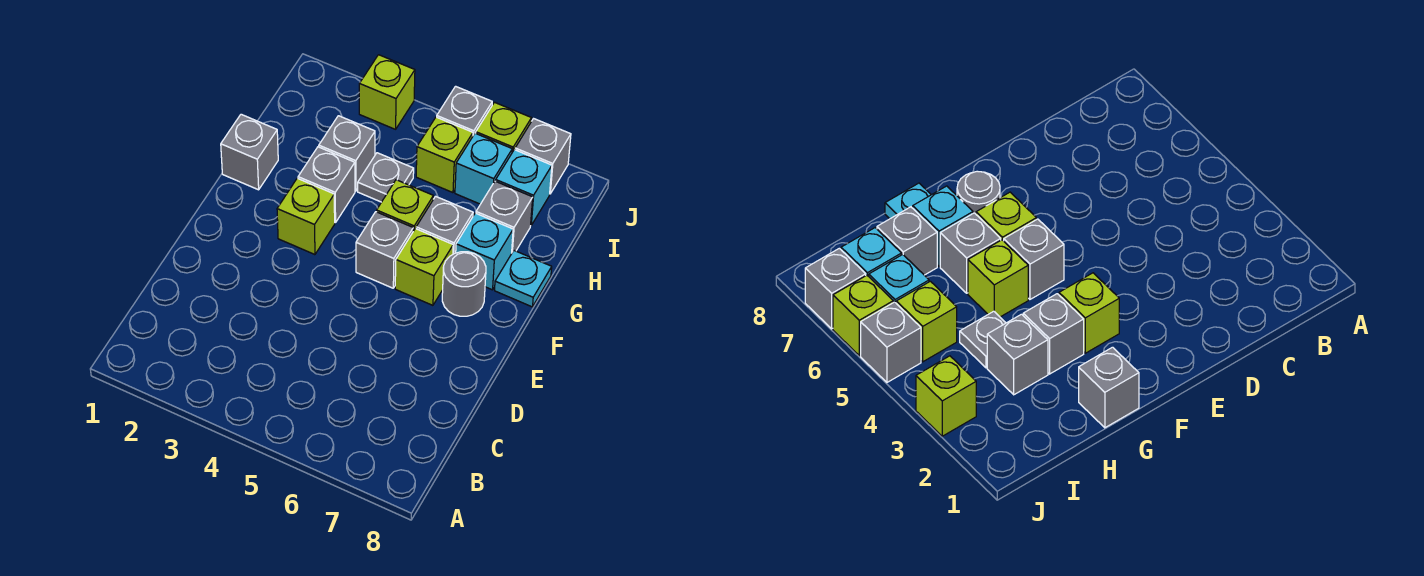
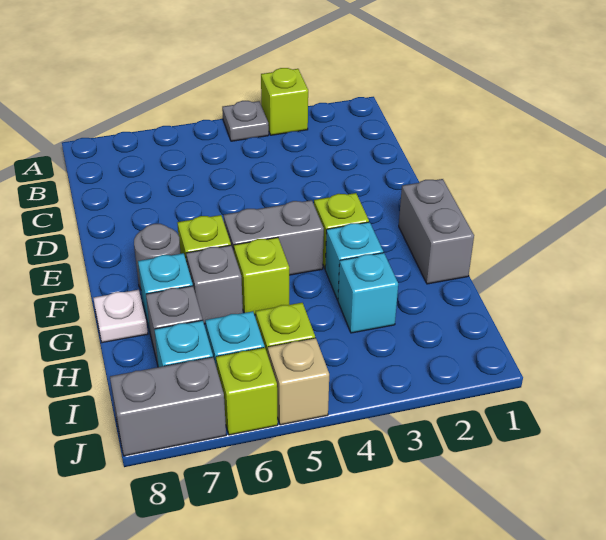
grey brick F5 level 1 -> grey brick F4:F5 level 1
grey brick G1 level 1 -> grey brick F1:G1 level 1
grey brick G3 level 1 -> cyan brick G3 level 1
cyan plate G8 level 1 -> white plate G8 level 1
grey brick H3 level 1 -> cyan brick H3 level 1
grey plate H4 level 1 -> grey plate A4 level 1
lime brick J3 level 1 -> lime brick A3 level 1
grey brick J5 level 1 -> tan brick J5 level 1
grey brick J7 level 1 -> grey brick J7:J8 level 1

